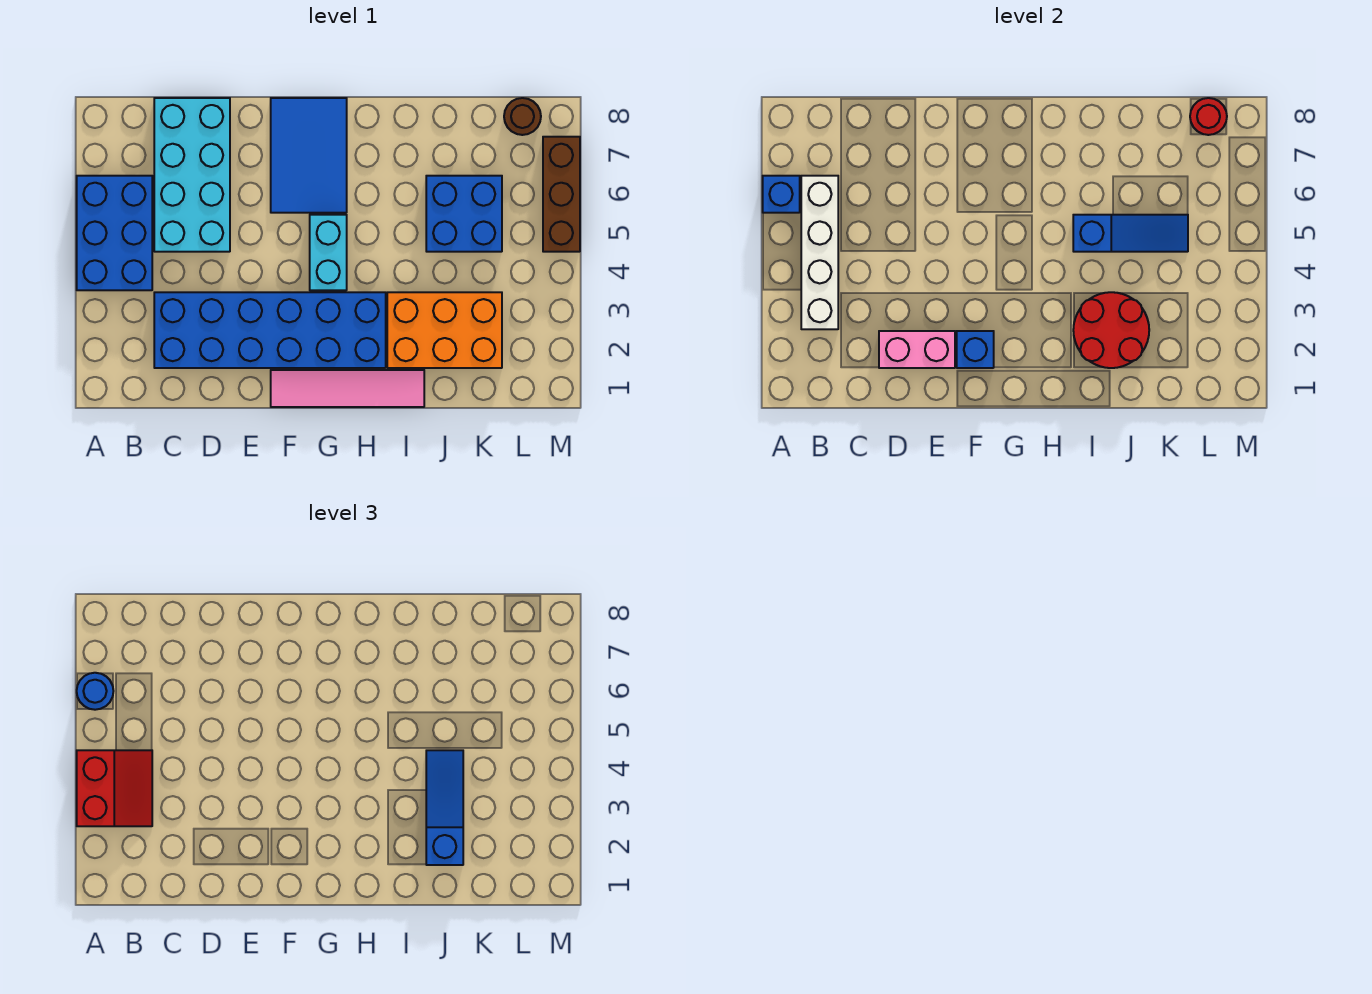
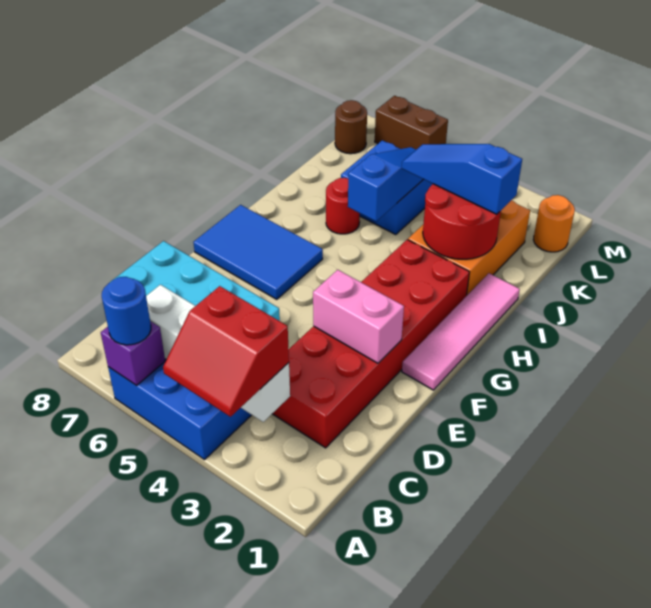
red slope A3:B4 level 3 top A -> red slope A3:B4 level 3 top B
blue brick A6 level 2 -> purple brick A6 level 2
blue brick C2:H3 level 1 -> red brick C2:H3 level 1
pink brick D2:E2 level 2 -> pink brick E2:E3 level 2
blue brick F2 level 2 -> none
cyan brick G4:G5 level 1 -> none
none -> orange round brick L1 level 1
red round brick L8 level 2 -> red round brick I6 level 1
brown brick M5:M7 level 1 -> brown brick M6:M7 level 1

